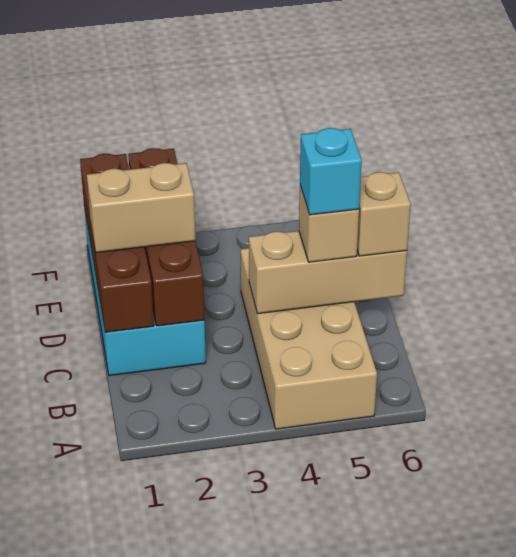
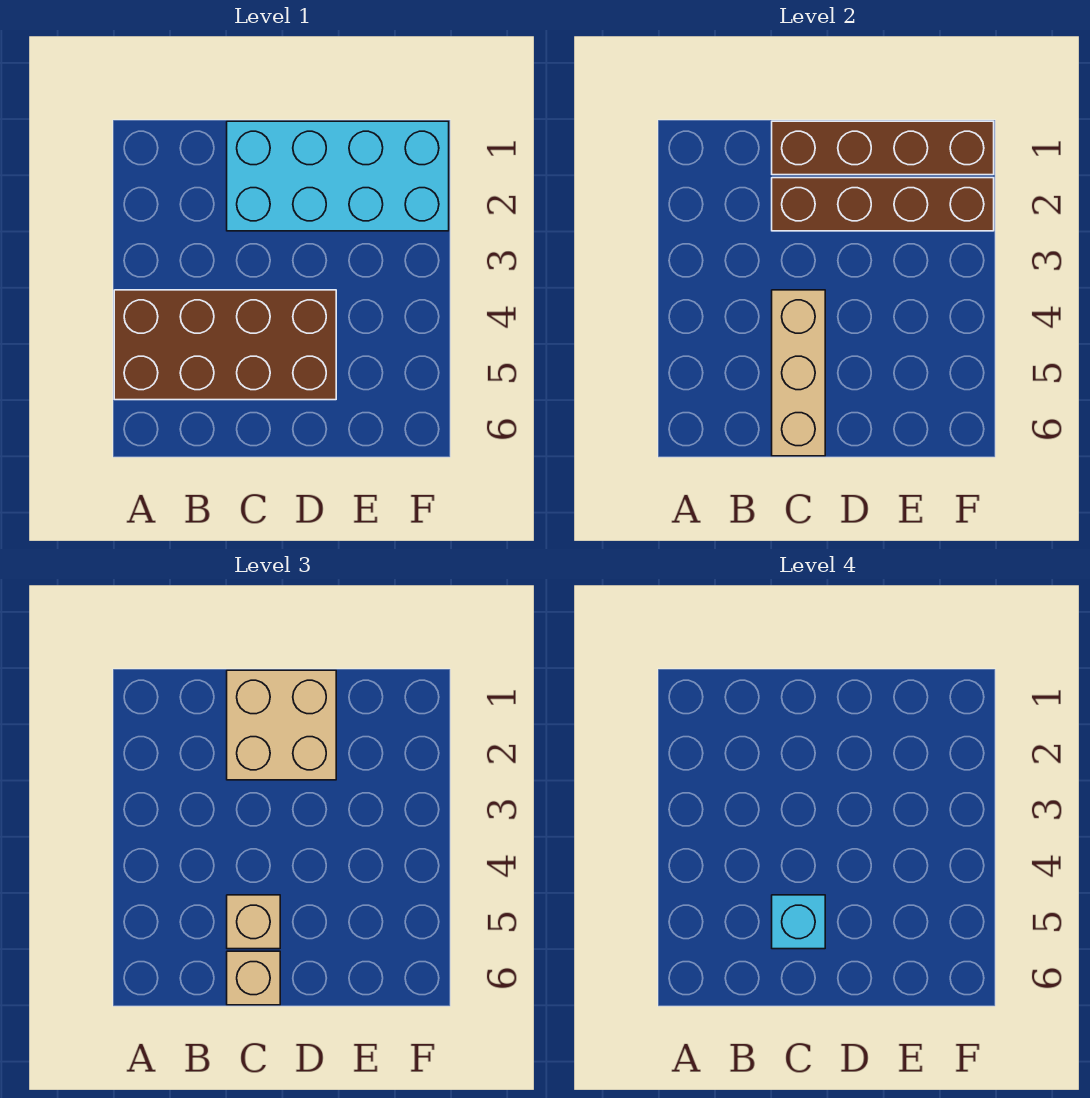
tan brick A4:D5 level 1 -> brown brick A4:D5 level 1
tan brick D1:D2 level 3 -> tan brick C1:D2 level 3

